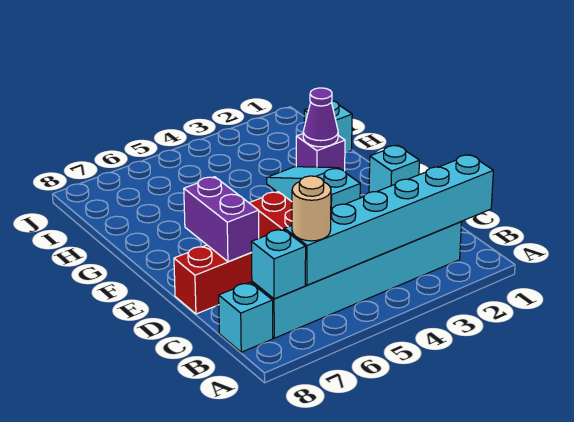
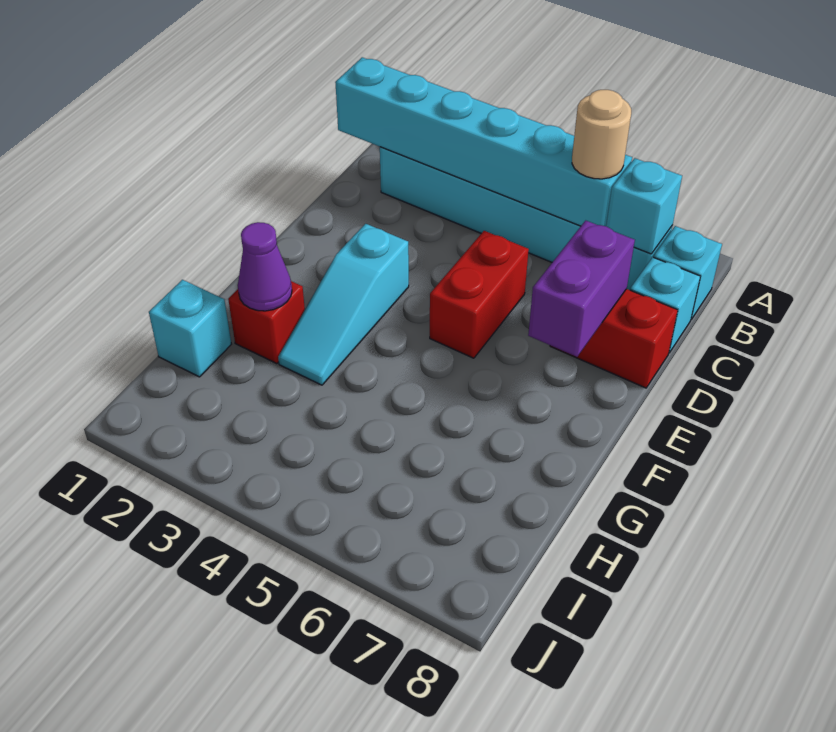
cyan brick E1 level 1 -> cyan brick C8 level 1
purple brick G2 level 1 -> red brick G2 level 1

